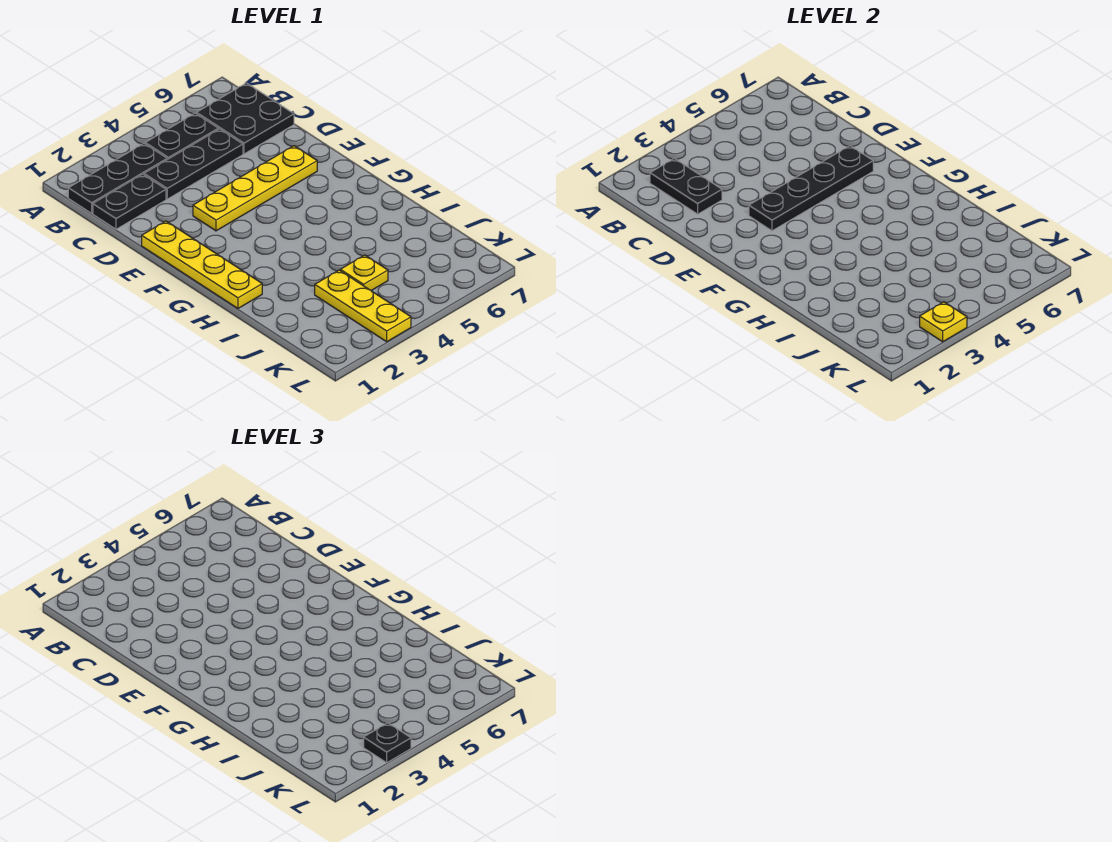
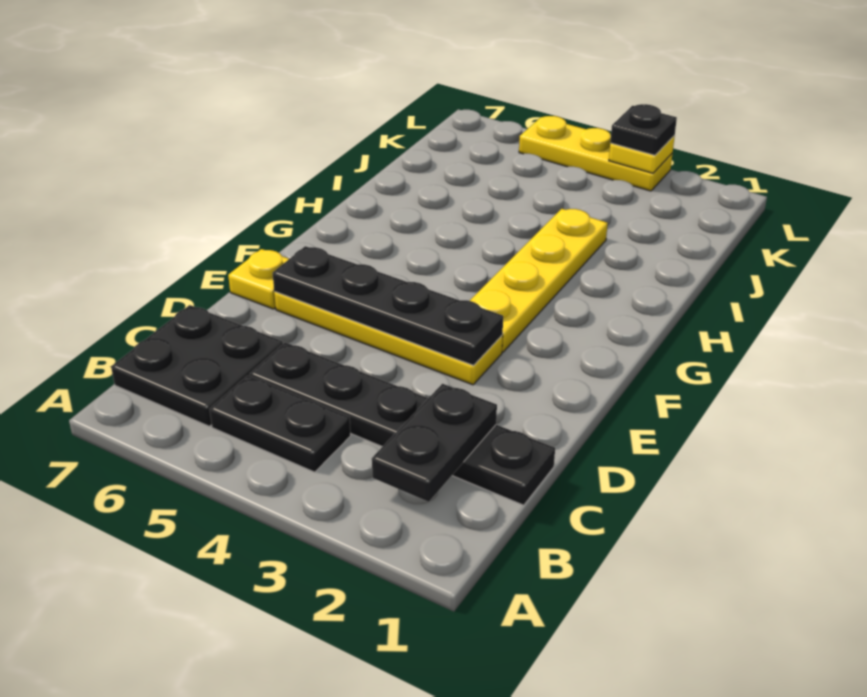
black plate B1:B3 level 1 -> none
yellow plate E1:H1 level 1 -> yellow plate F3:I3 level 1
yellow plate J3:L3 level 1 -> yellow plate L3:L5 level 1
yellow plate J4 level 1 -> yellow plate E7 level 1

